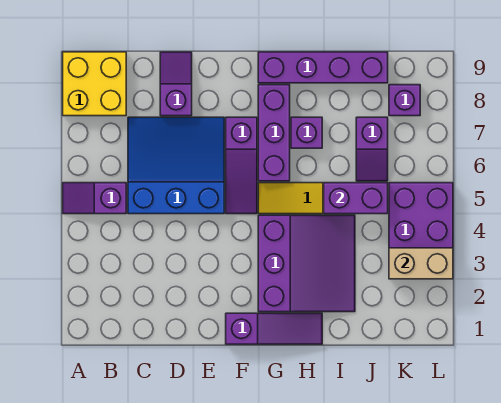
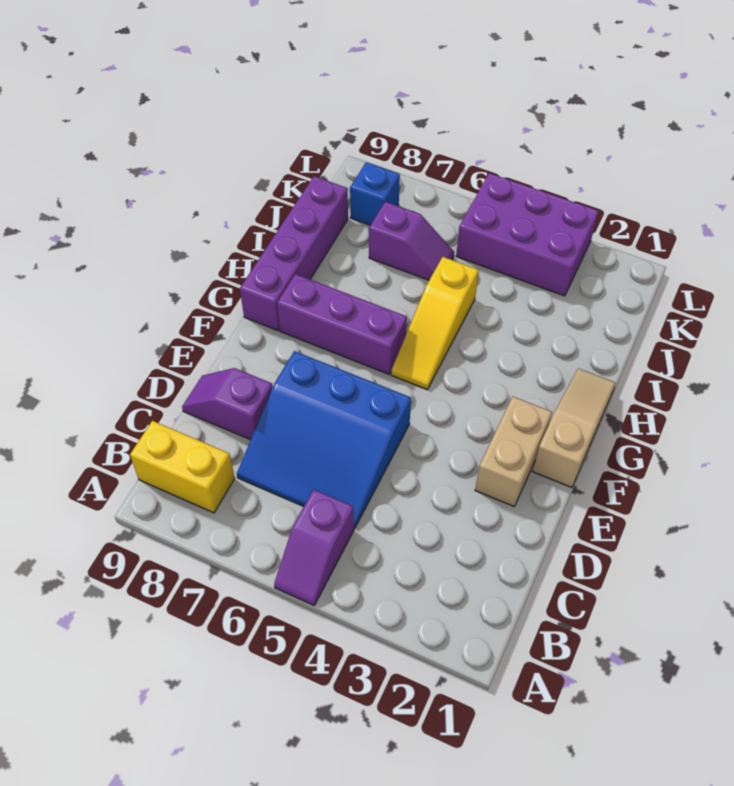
yellow brick A8:B9 level 1 -> yellow brick B8:B9 level 1
blue slope C5:E7 level 1 top 5 -> blue slope C5:E7 level 1 top E
purple slope F1:H1 level 1 top F -> tan slope F1:H1 level 1 top F
purple slope F5:F7 level 1 top 7 -> none
purple slope G2:I4 level 1 top G -> none
purple brick H7 level 1 -> none
purple brick I5:J5 level 2 -> none
tan brick K3:L3 level 2 -> tan brick E2:F2 level 1
purple brick K8 level 1 -> blue brick K8 level 1

